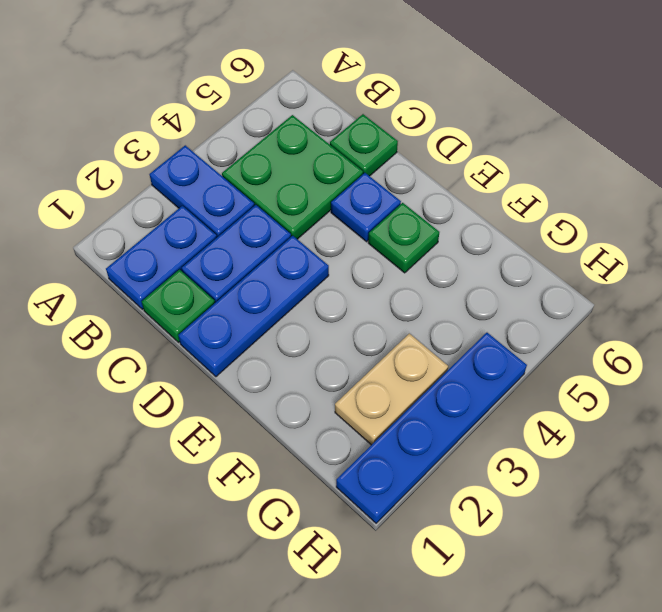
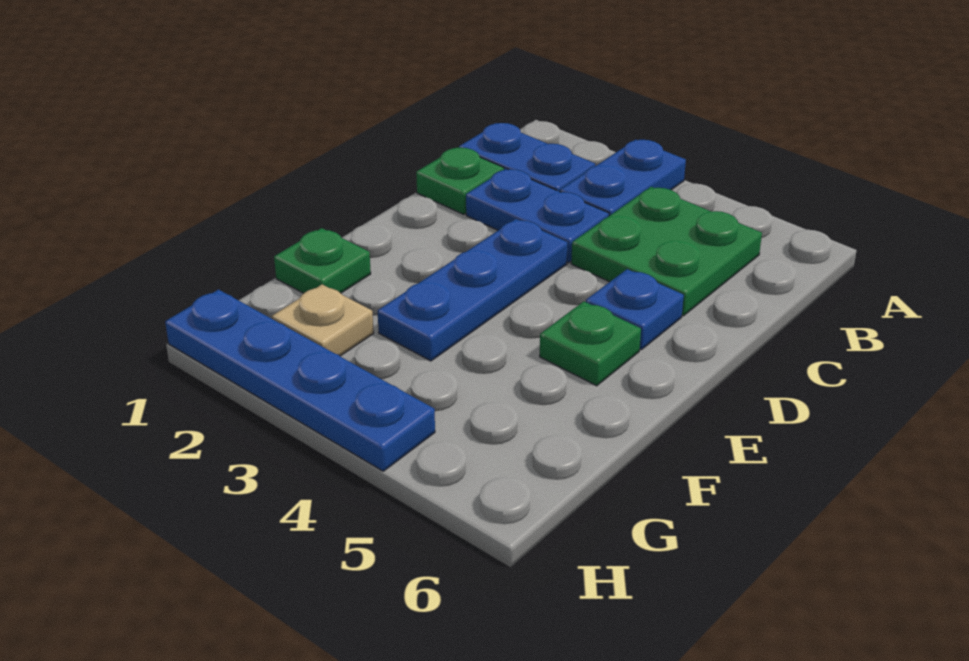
green plate C6 level 1 -> green plate F1 level 1
blue plate D1:D3 level 1 -> blue plate D3:F3 level 1
tan plate G2:G3 level 1 -> tan plate G2 level 1

